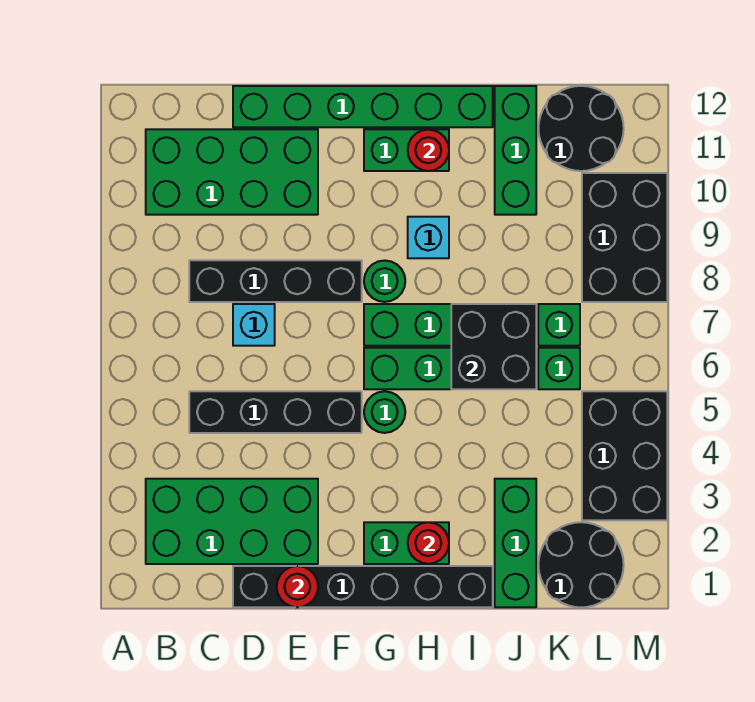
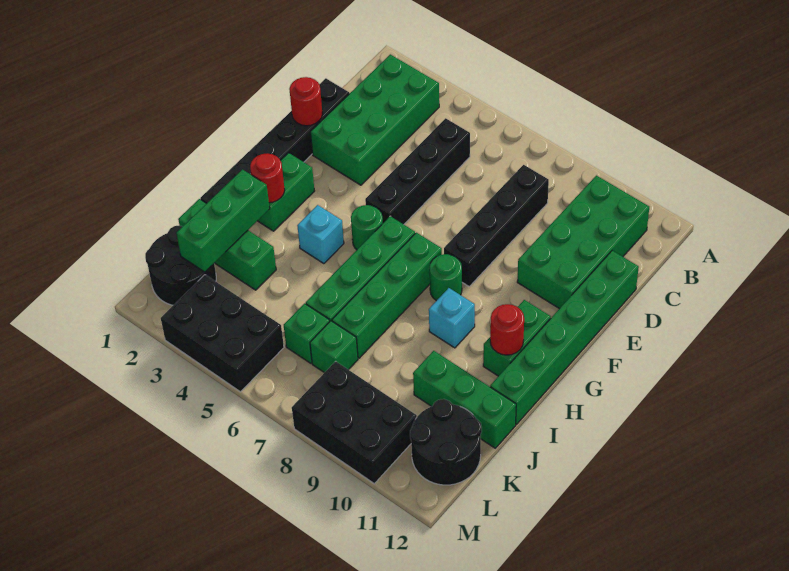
cyan brick D7 level 1 -> cyan brick H4 level 1
none -> green brick I2:K2 level 2
black brick I6:J7 level 2 -> none

